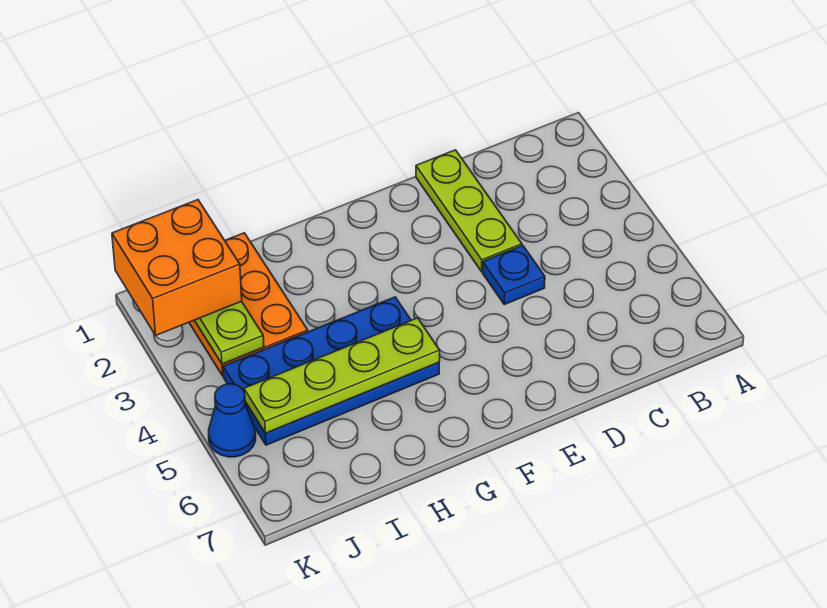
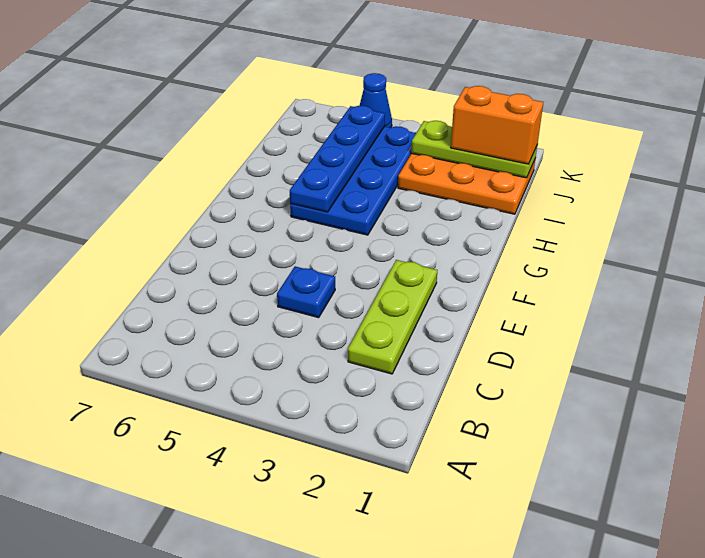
lime plate D1:D3 level 1 -> lime plate C2:E2 level 1
lime plate G5:J5 level 2 -> blue plate G5:J5 level 2
orange brick J1:K2 level 3 -> orange brick J1:J2 level 3

